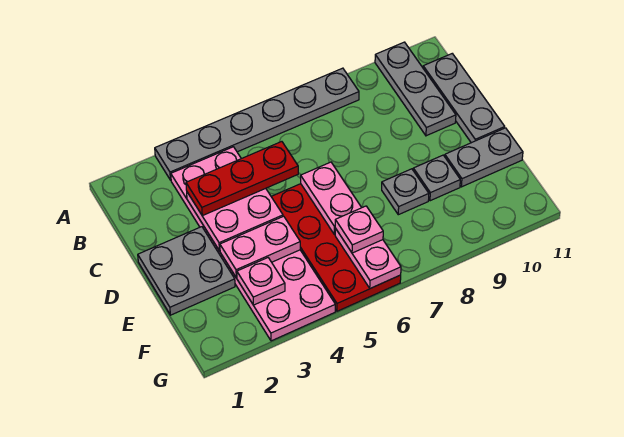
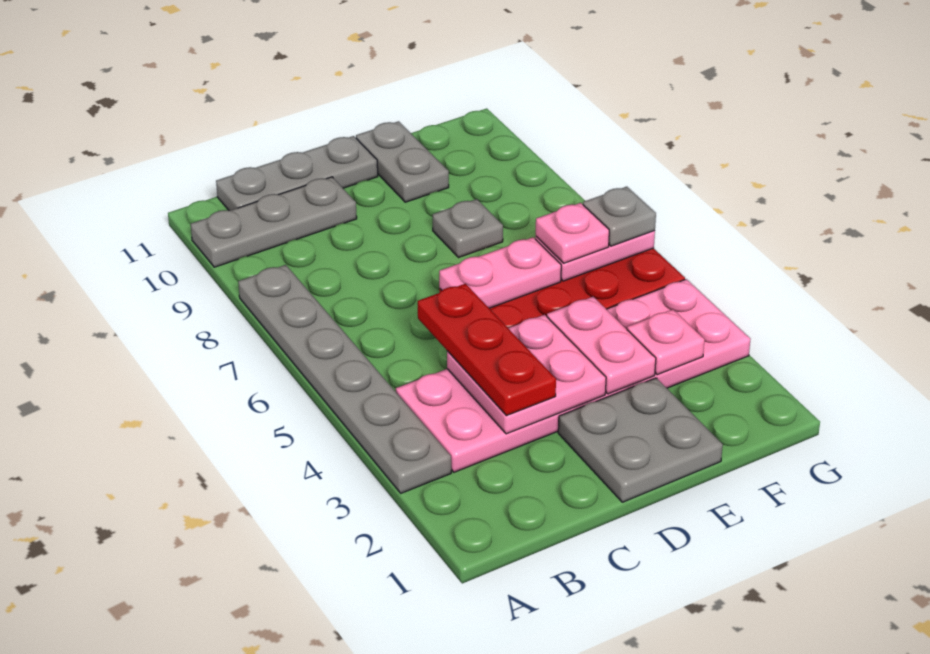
grey plate E9 level 1 -> grey plate G6 level 3

